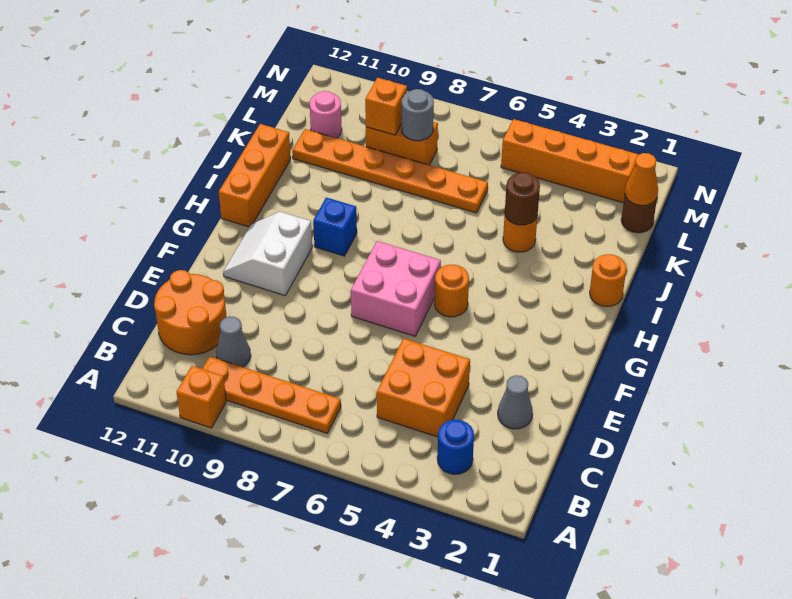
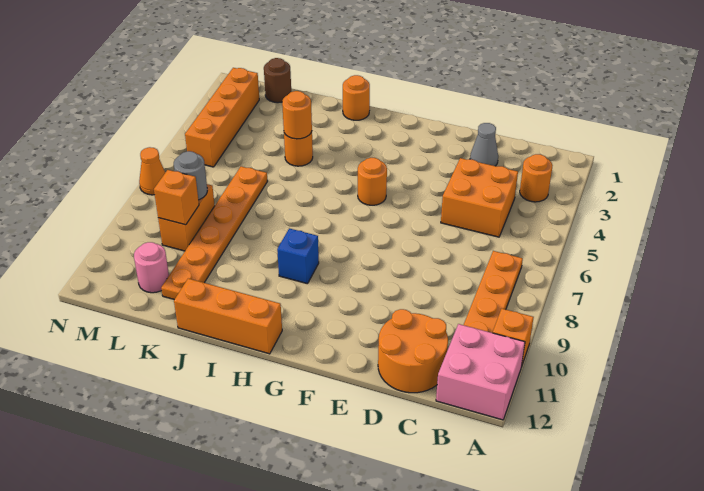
blue round brick B3 level 1 -> orange round brick B3 level 1
grey cone C10 level 1 -> none
pink brick F6:G7 level 1 -> pink brick A11:B12 level 1
white slope F10:G11 level 1 top 10 -> none
brown round brick J4 level 2 -> orange round brick J4 level 2
orange cone L1 level 2 -> orange cone N7 level 1

